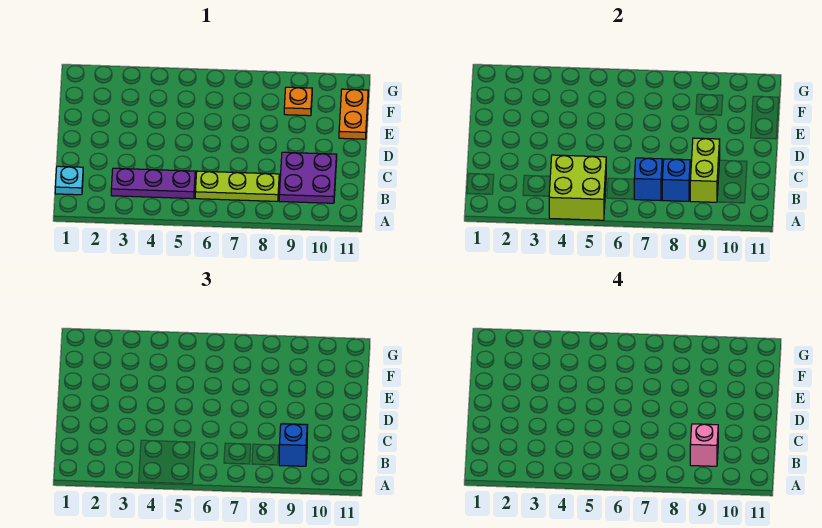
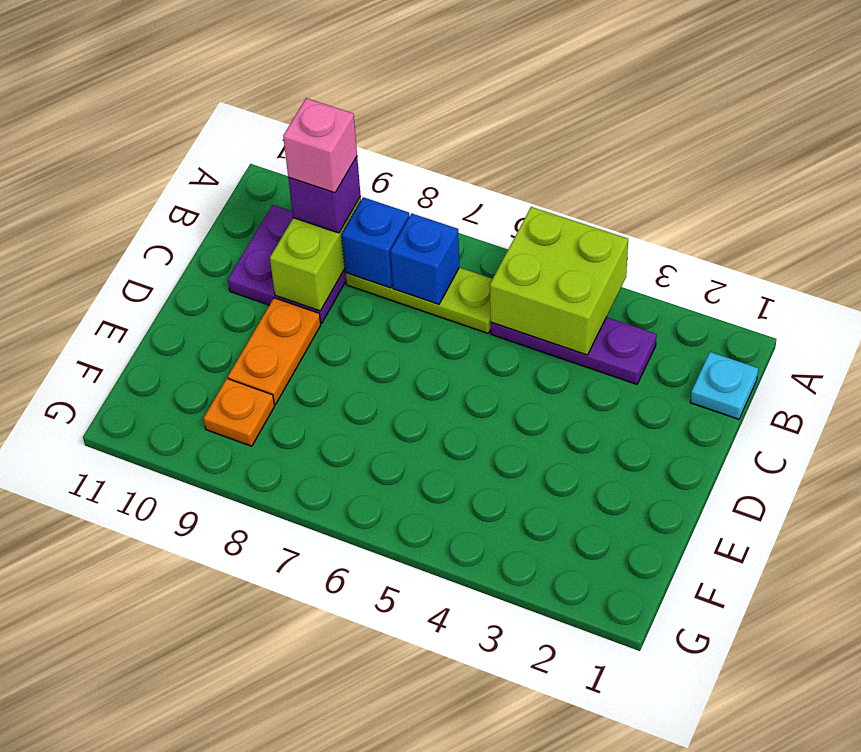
blue brick B9 level 3 -> purple brick B9 level 3
orange plate E11:F11 level 1 -> orange plate D9:E9 level 1

